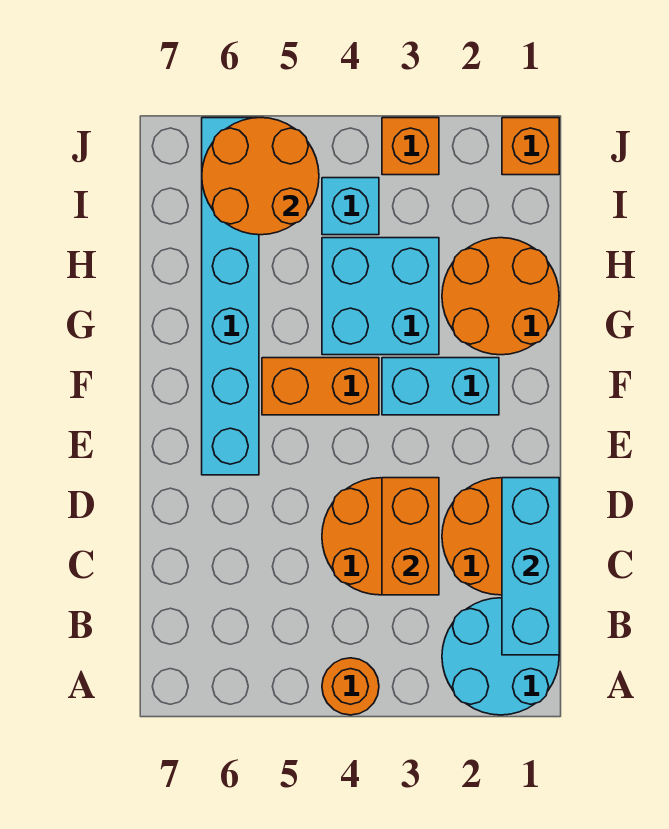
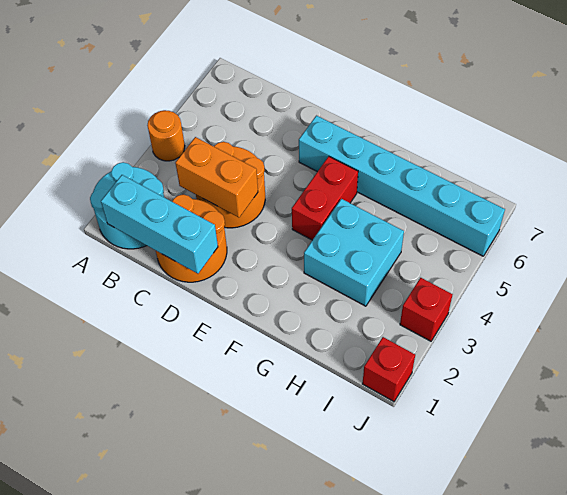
cyan brick F2:F3 level 1 -> none
orange brick F4:F5 level 1 -> red brick F4:F5 level 1
orange round brick G1:H2 level 1 -> none
cyan brick I4 level 1 -> none
orange round brick I5:J6 level 2 -> none
orange brick J1 level 1 -> red brick J1 level 1
orange brick J3 level 1 -> red brick J3 level 1

